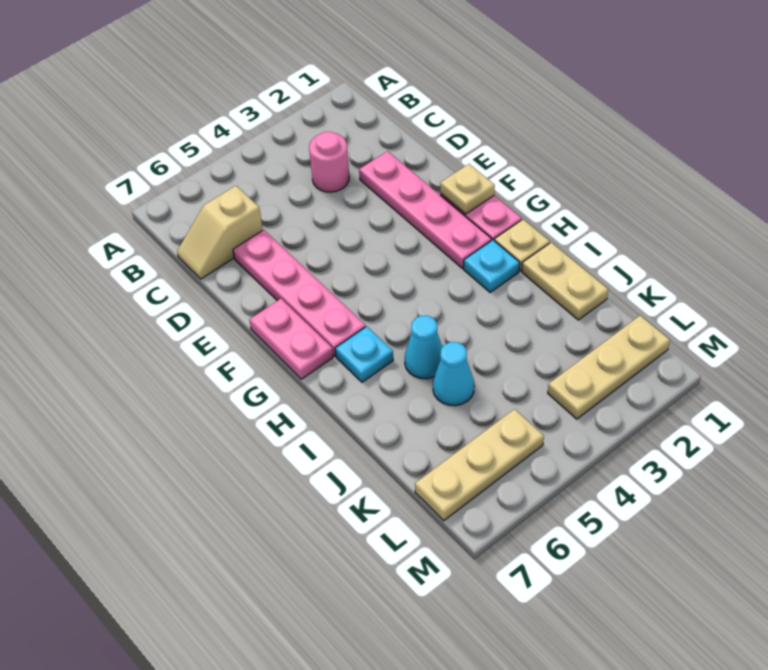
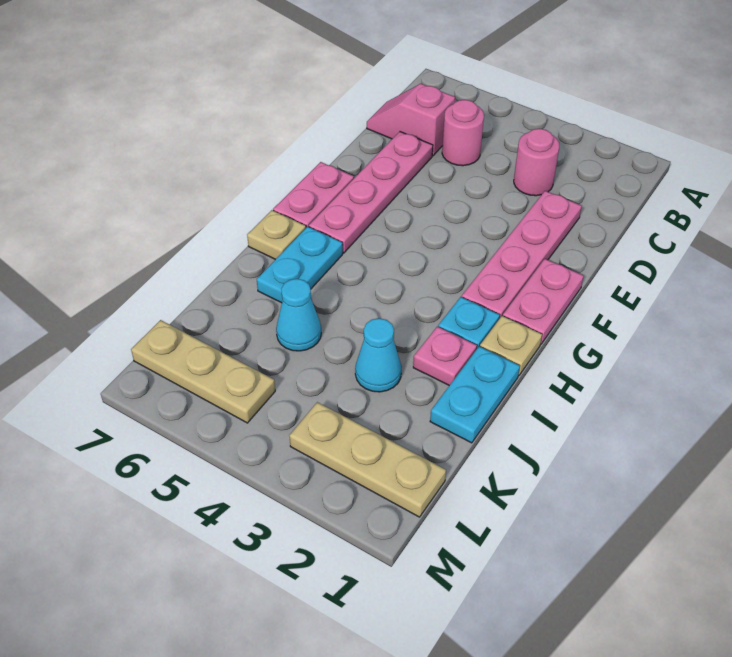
none -> pink round brick C5 level 1
tan slope C6:C7 level 1 top 6 -> pink slope C6:C7 level 1 top 6
tan plate F1 level 2 -> tan plate H7 level 1
cyan plate H6 level 1 -> cyan plate H6:I6 level 1
tan plate I1:J1 level 1 -> cyan plate I1:J1 level 1
none -> pink plate I2 level 1
cyan cone I5 level 1 -> cyan cone J3 level 1

